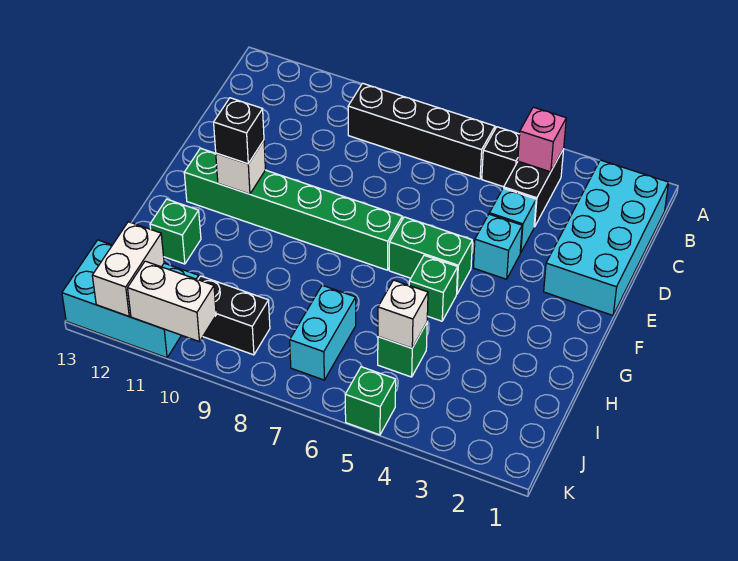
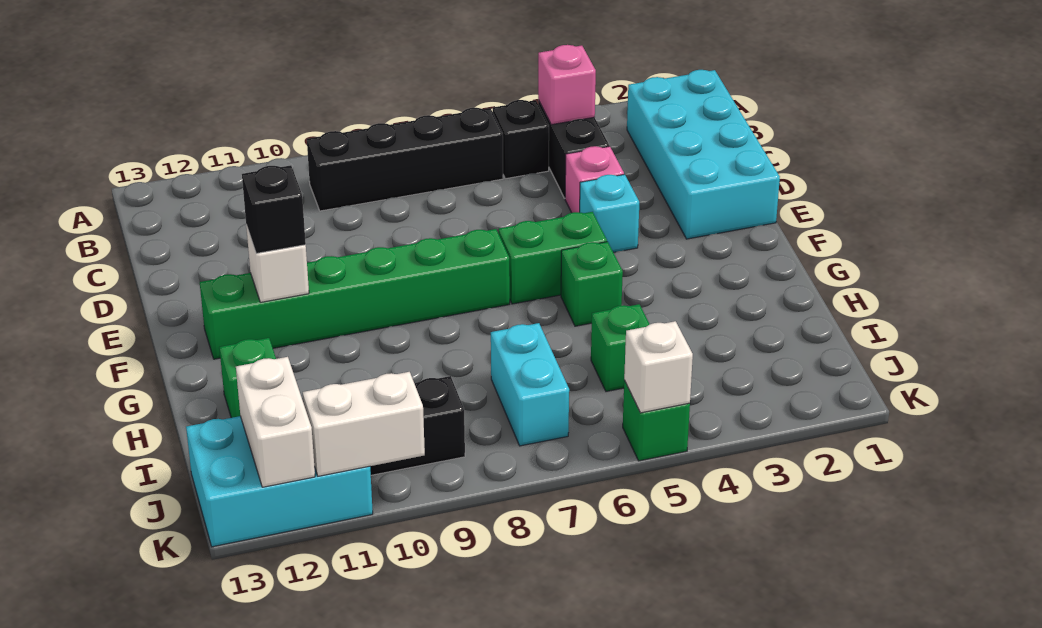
cyan brick D4 level 1 -> pink brick D4 level 1
white brick I5 level 2 -> white brick K5 level 2

